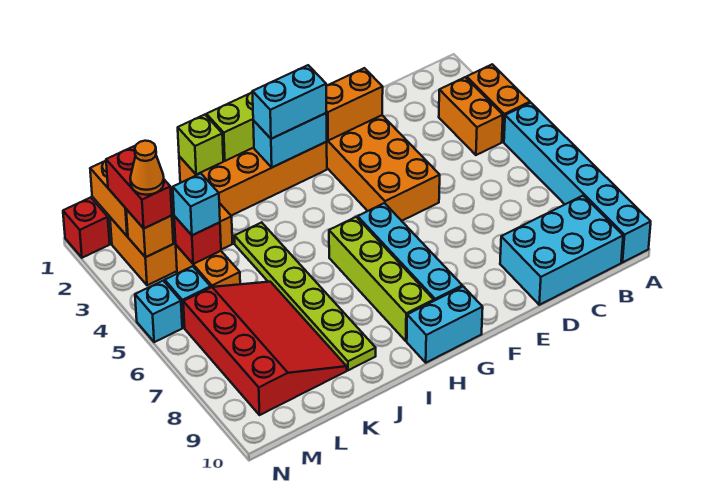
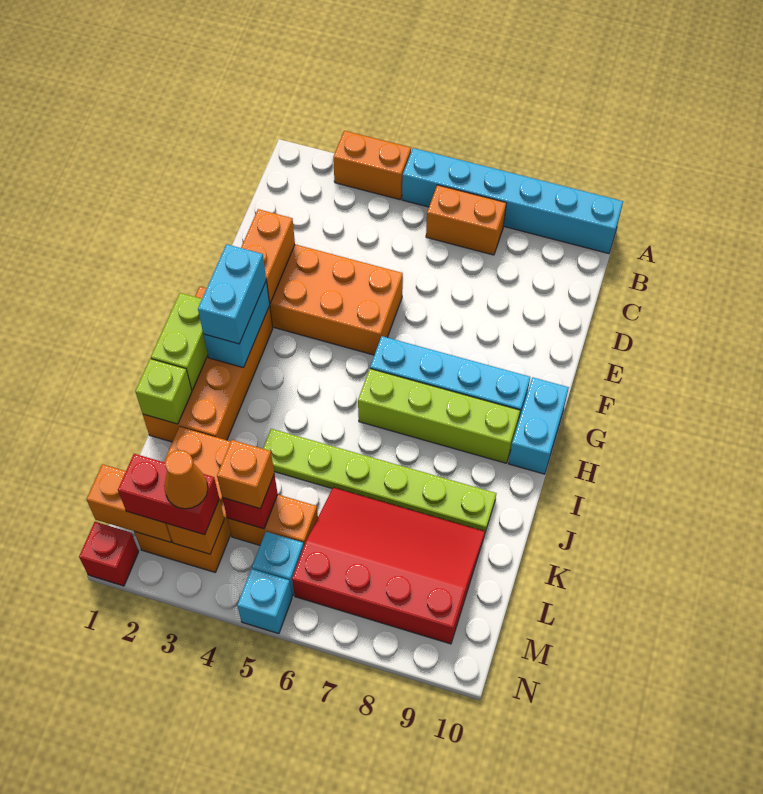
orange brick B3:B4 level 1 -> orange brick B6:B7 level 1
cyan brick B9:D10 level 1 -> none
cyan brick L4 level 3 -> orange brick L4 level 3

